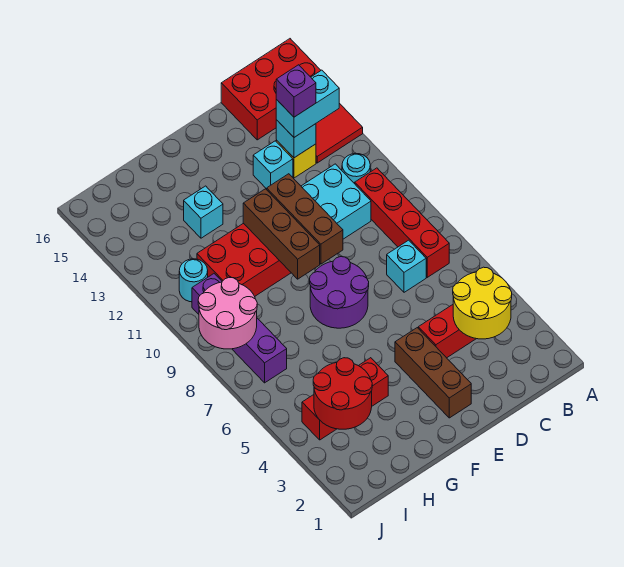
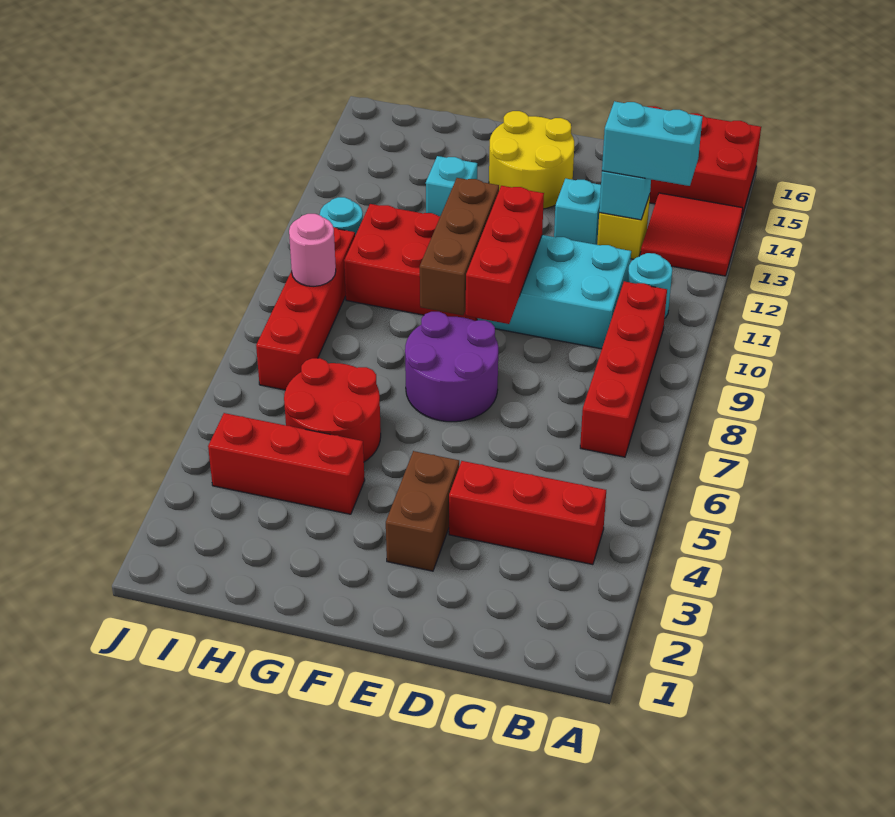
yellow round brick B3:C4 level 2 -> yellow round brick E14:F15 level 1
cyan brick C7 level 1 -> none
purple brick C13 level 4 -> none
brown brick E2:E4 level 1 -> brown brick E3:E4 level 1
brown brick E9:E11 level 2 -> red brick E9:E11 level 2
red round brick H3:I4 level 2 -> red round brick G5:H6 level 1
purple brick I7:I10 level 1 -> red brick I7:I10 level 1
pink round brick I8:J9 level 2 -> pink round brick I9 level 2

